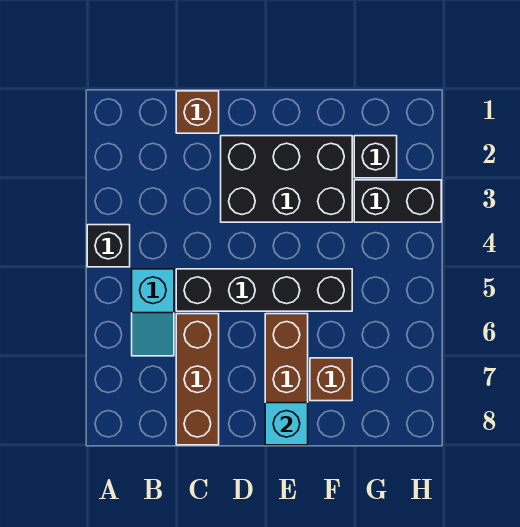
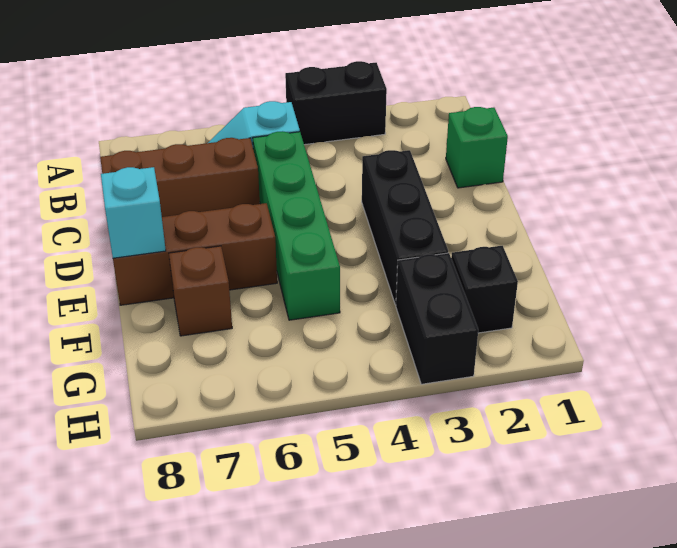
black brick A4 level 1 -> black brick A3:A4 level 1
brown brick C1 level 1 -> green brick C1 level 1
black brick C5:F5 level 1 -> green brick C5:F5 level 1
black brick D2:F3 level 1 -> black brick D3:F3 level 1

